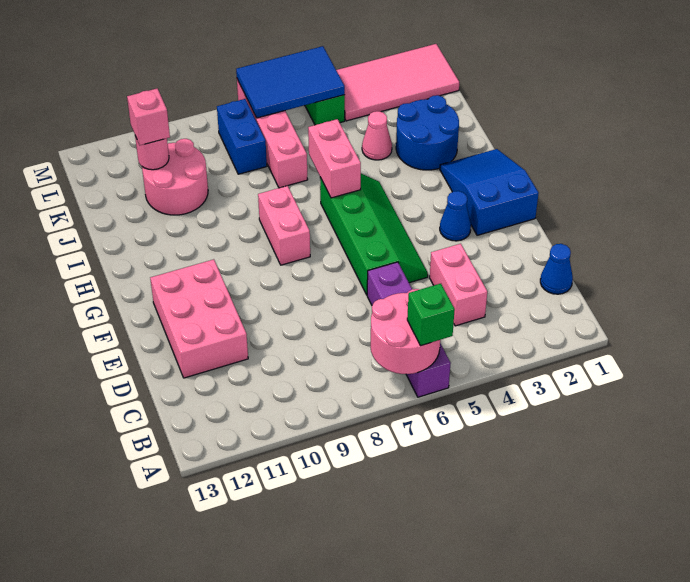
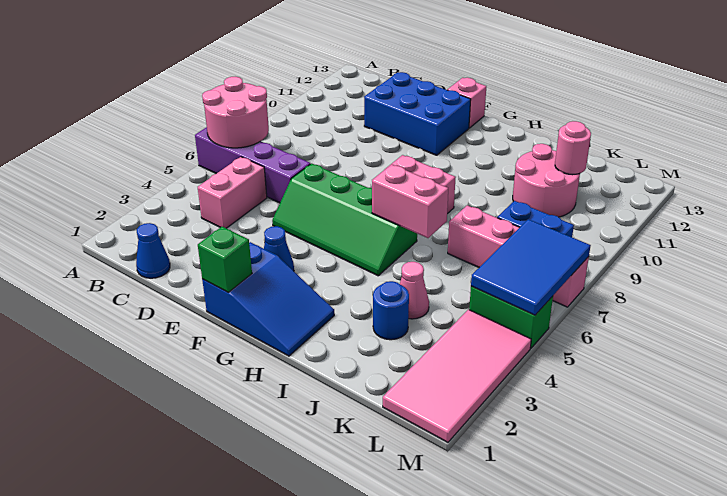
green brick A6 level 3 -> green brick F1 level 2
pink brick C4:D4 level 1 -> pink brick C4:C5 level 1
pink brick D11:F12 level 1 -> blue brick D11:F12 level 1
blue round brick I2:J3 level 1 -> blue round brick J3 level 1
pink brick K11 level 3 -> pink brick F13 level 1

